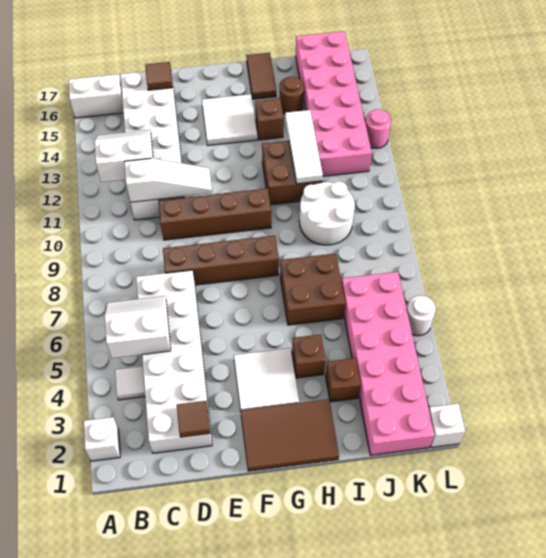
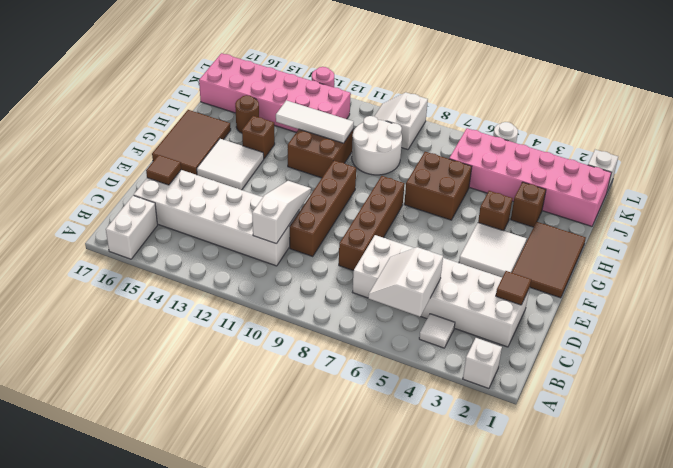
white slope B12:C13 level 2 top 12 -> white slope K9:L10 level 1 top 9
brown tile H16:H17 level 1 -> brown tile F16:H17 level 1

